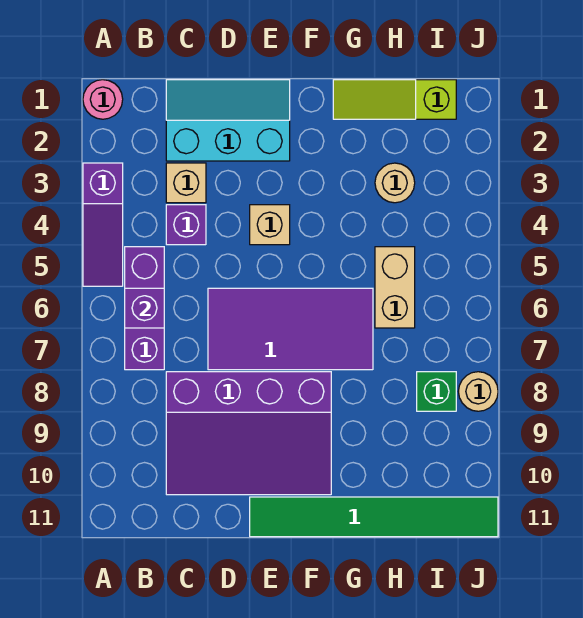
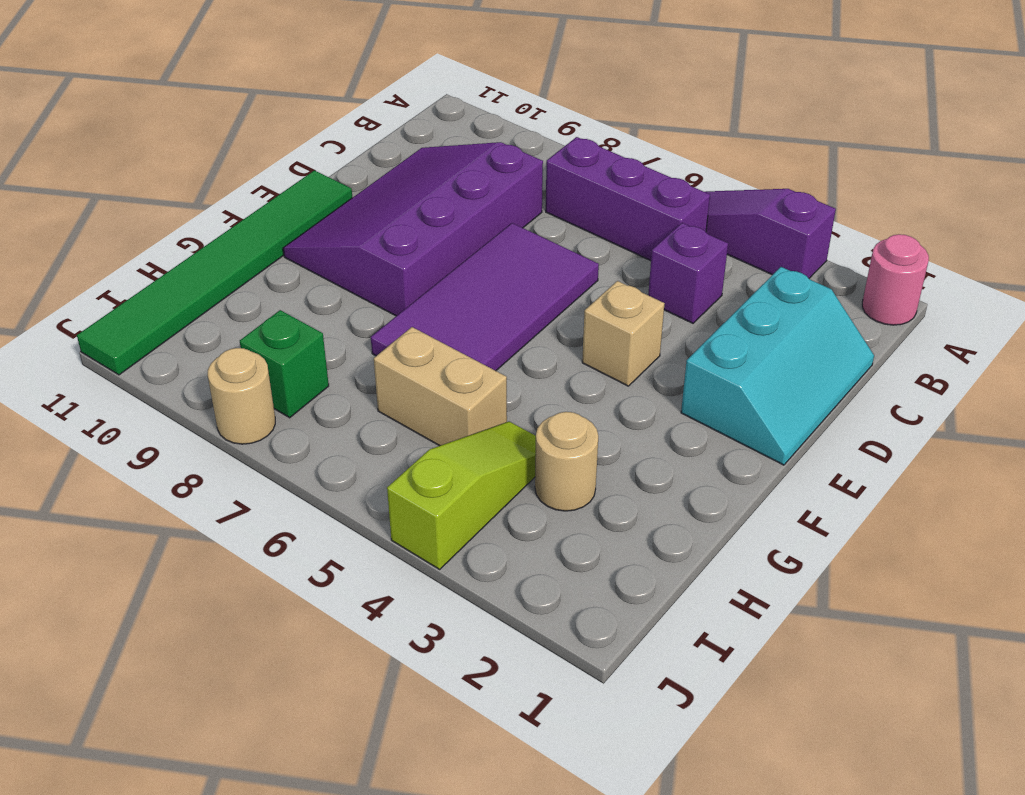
purple brick B6 level 2 -> none
tan brick C3 level 1 -> none
lime slope G1:I1 level 1 top I -> lime slope H4:J4 level 1 top J

